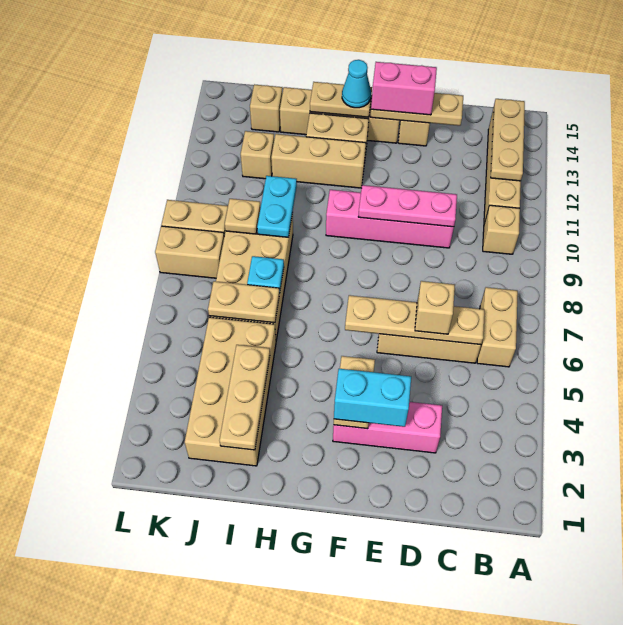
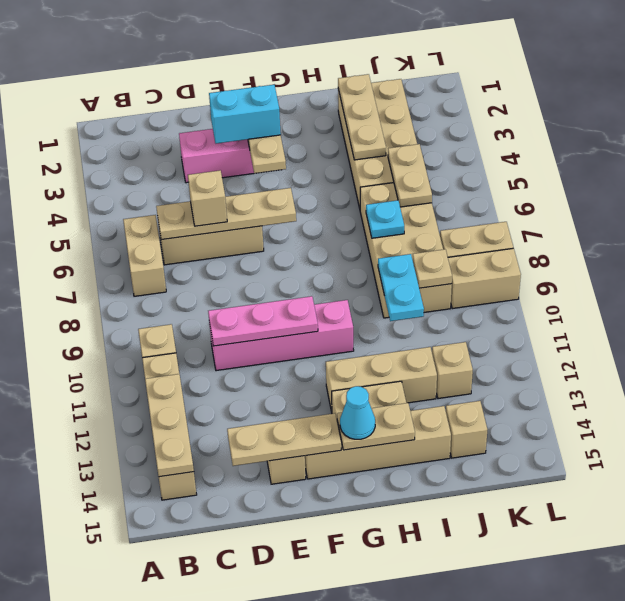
pink brick E14:F14 level 3 -> none
tan plate I6:J6 level 2 -> tan plate J5:J6 level 2

